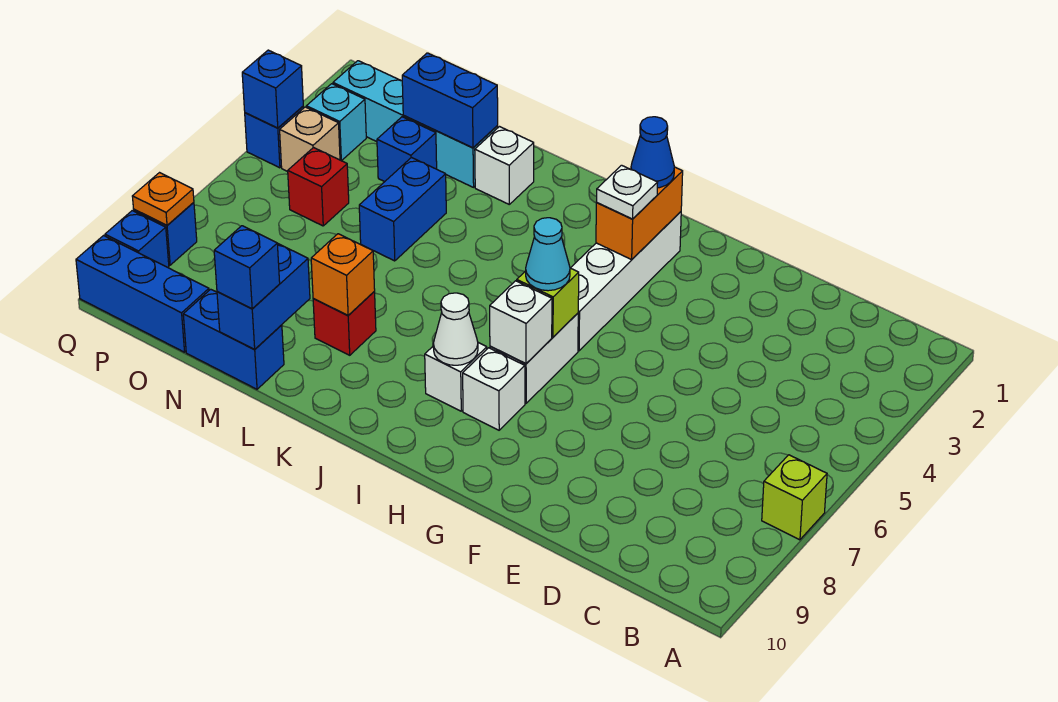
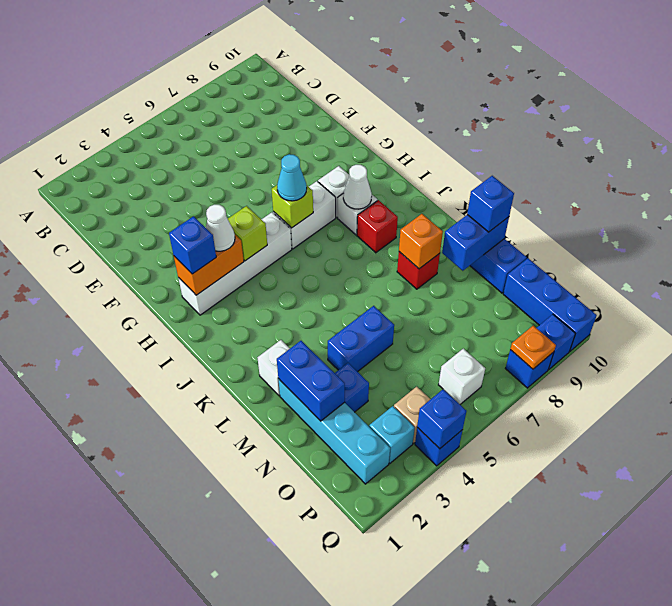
lime brick A7 level 1 -> lime brick H4 level 2
blue cone H2 level 3 -> blue brick H2 level 3
white plate H3 level 3 -> white cone H3 level 3
white brick H7 level 2 -> white brick P6 level 1
red brick O5 level 1 -> red brick J8 level 1

